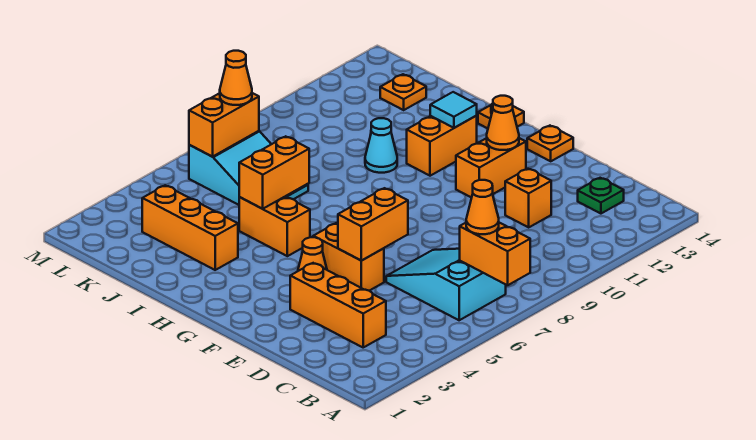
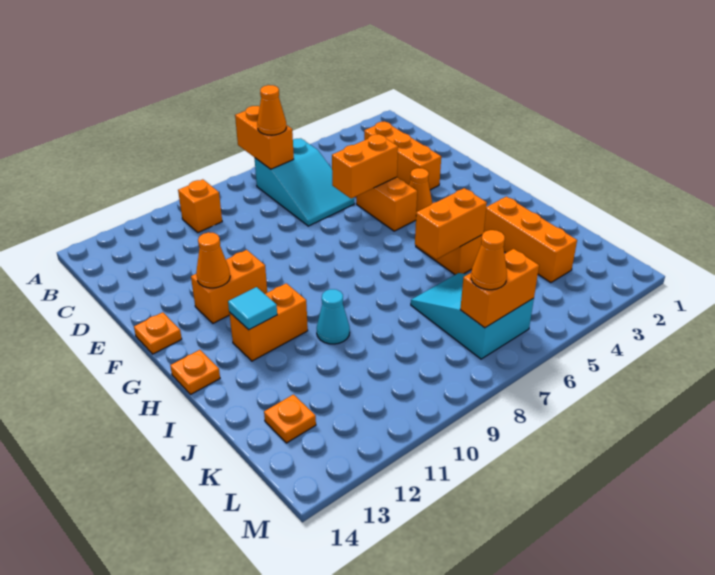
green plate C13 level 1 -> none
orange brick D11 level 1 -> orange brick B10 level 1

